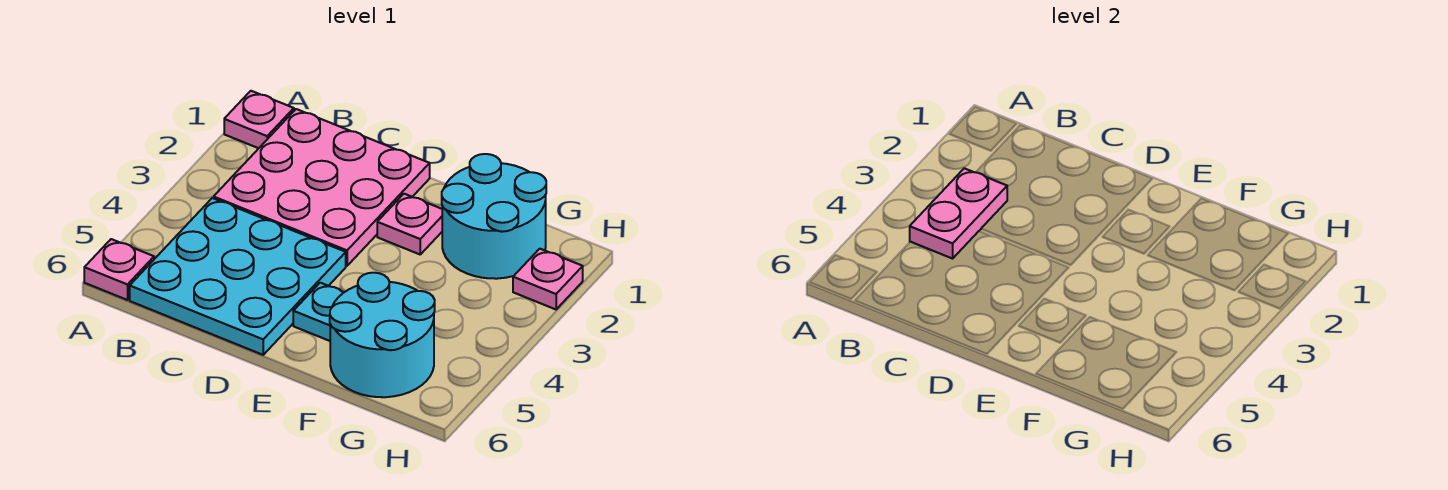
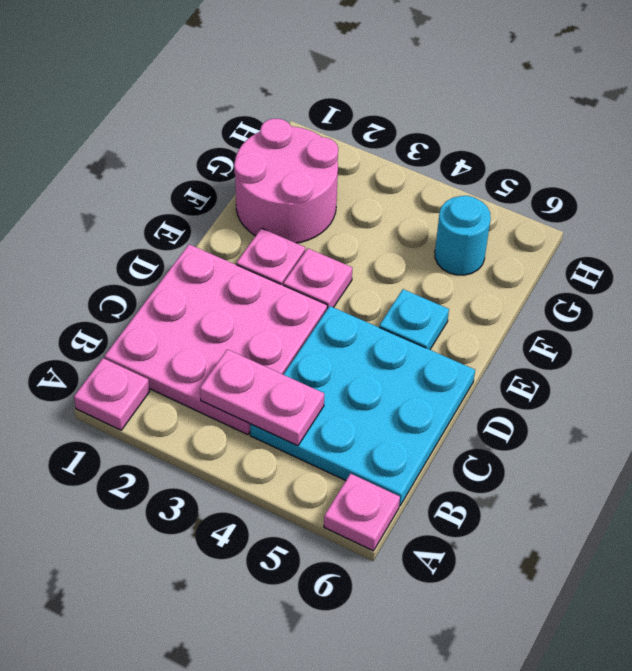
cyan round brick F1:G2 level 1 -> pink round brick F1:G2 level 1
cyan round brick F5:G6 level 1 -> cyan round brick G5 level 1
pink plate H2 level 1 -> pink plate E3 level 1

